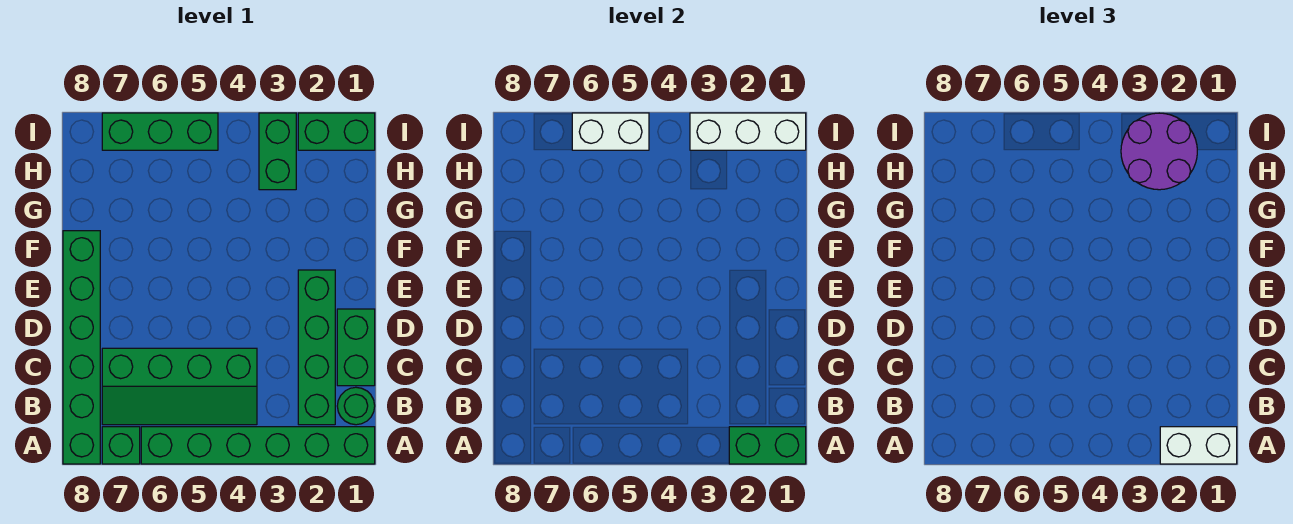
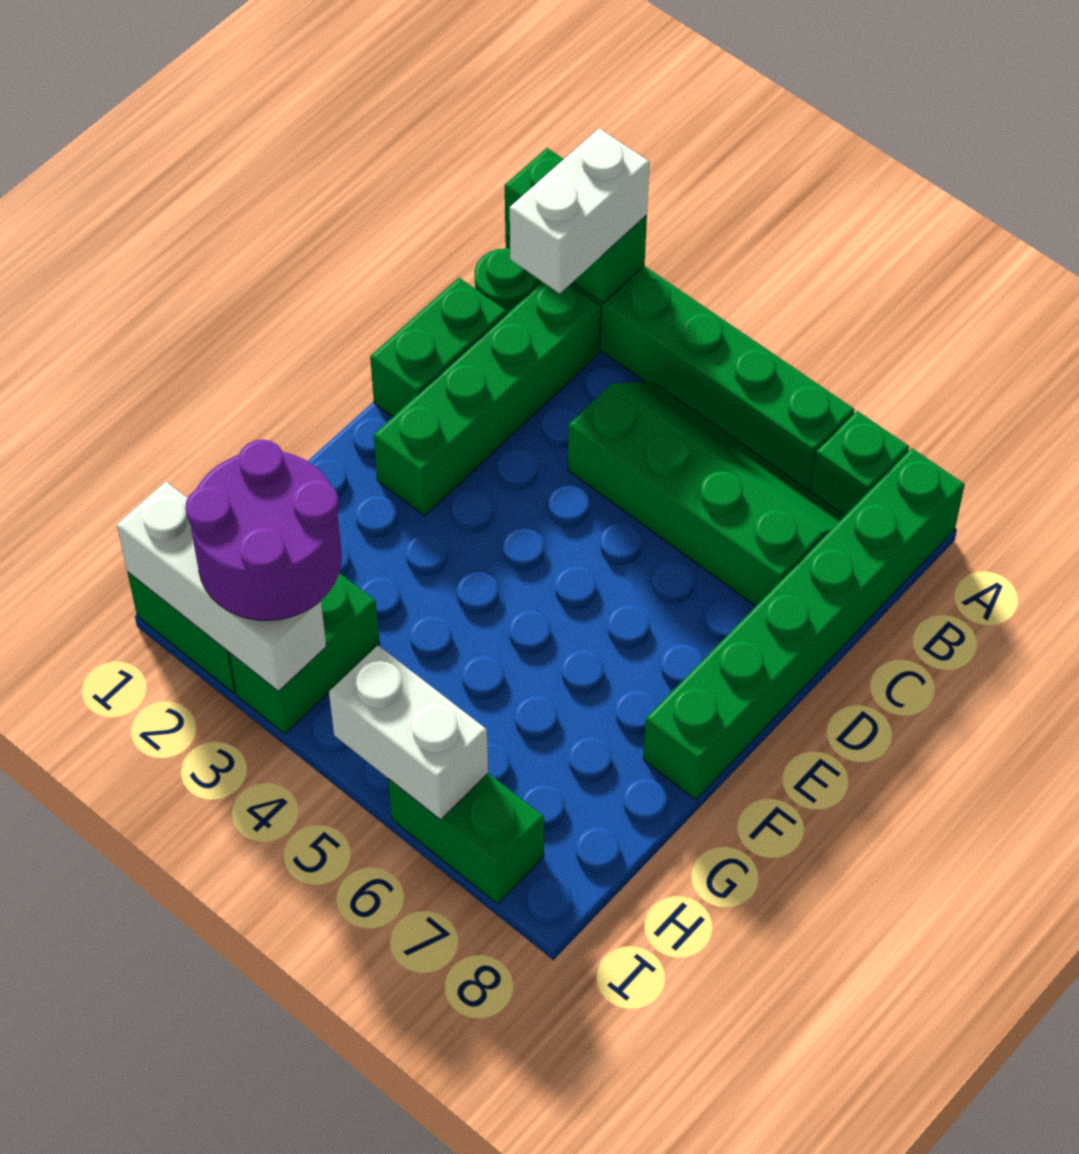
white brick A1:A2 level 3 -> white brick A2:B2 level 3
green brick I5:I7 level 1 -> green brick I6:I7 level 1

